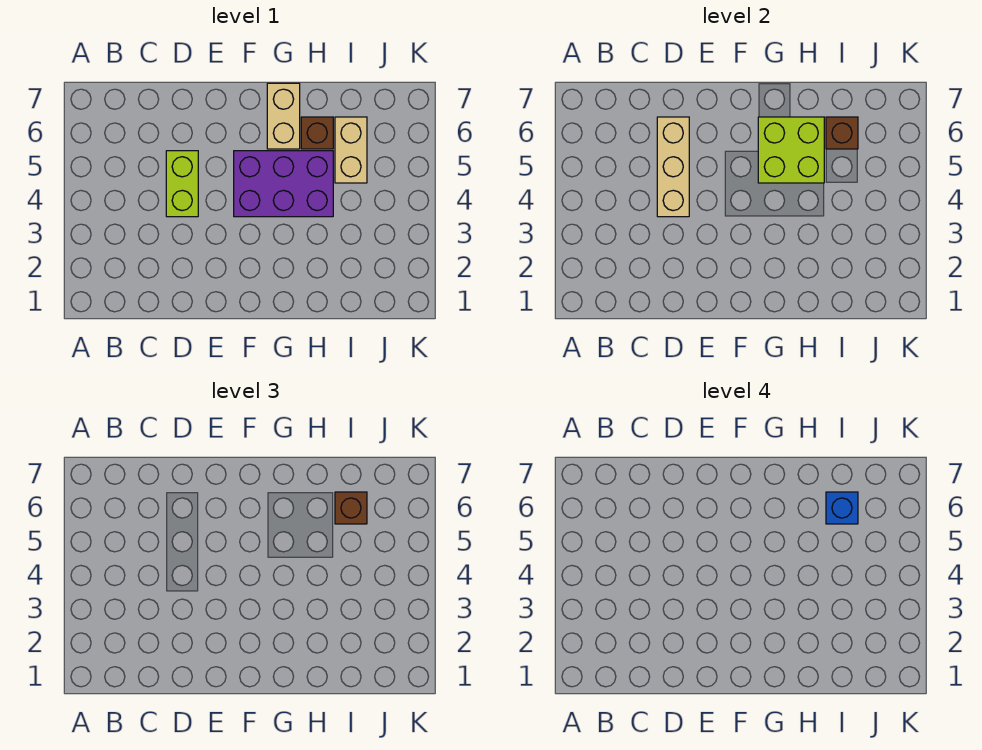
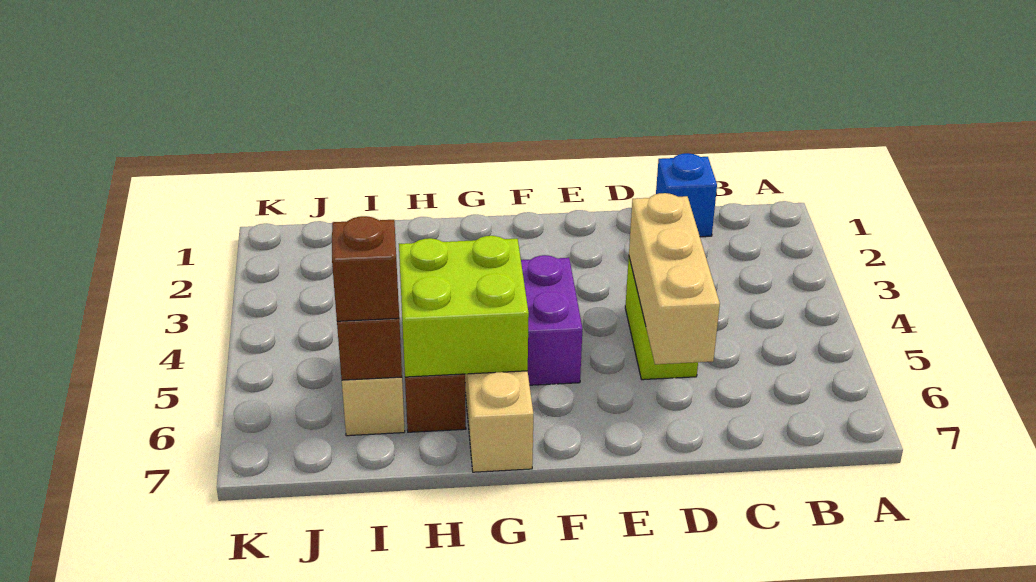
blue brick I6 level 4 -> blue brick C1 level 1

